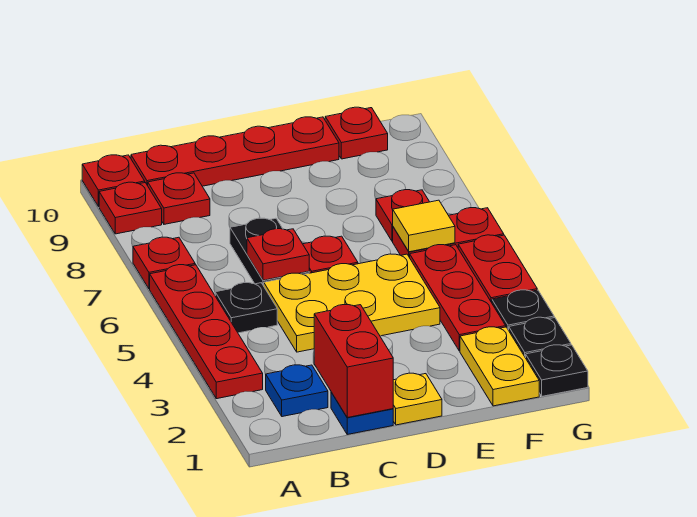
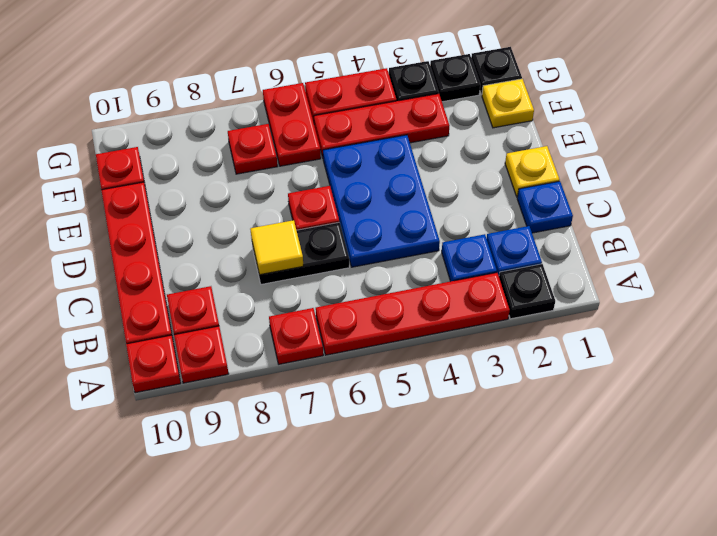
none -> blue plate B3 level 1
black plate B5 level 1 -> black plate A2 level 1
red brick C1:C2 level 2 -> none
yellow plate C4:E5 level 1 -> blue plate C4:E5 level 1
red plate C6 level 2 -> none
yellow plate F1:F2 level 1 -> yellow plate F1 level 1
yellow tile F6 level 2 -> yellow tile C7 level 2

